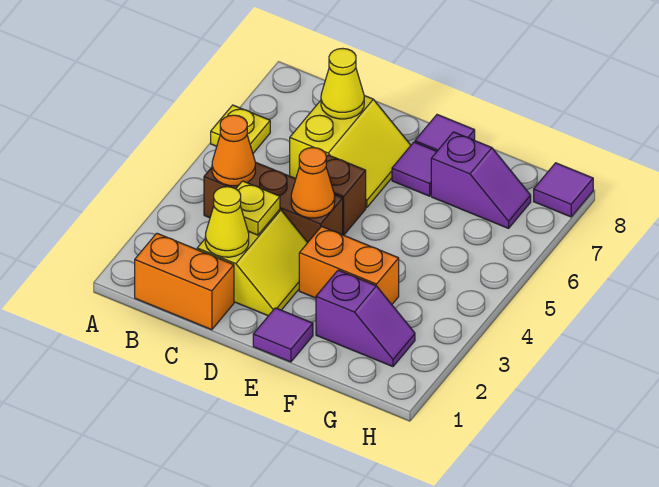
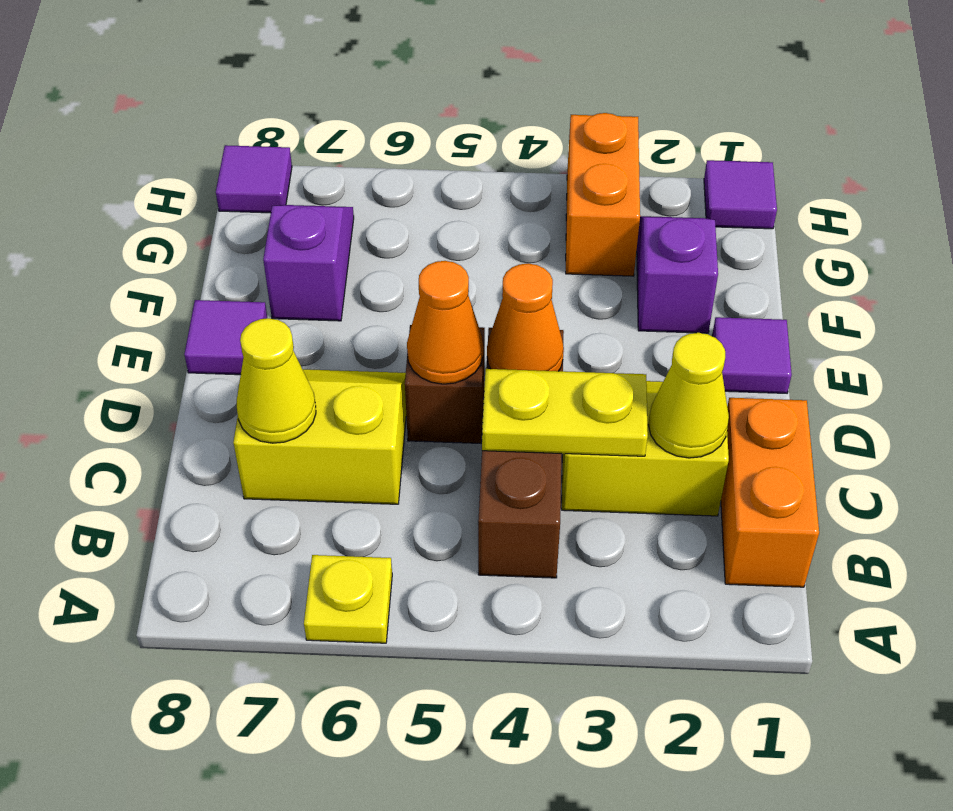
orange cone B4 level 2 -> orange cone D5 level 2
yellow plate C3 level 2 -> yellow plate C3:C4 level 2
orange brick E3:F3 level 1 -> orange brick G3:H3 level 1
purple tile E7 level 1 -> purple tile H1 level 1

